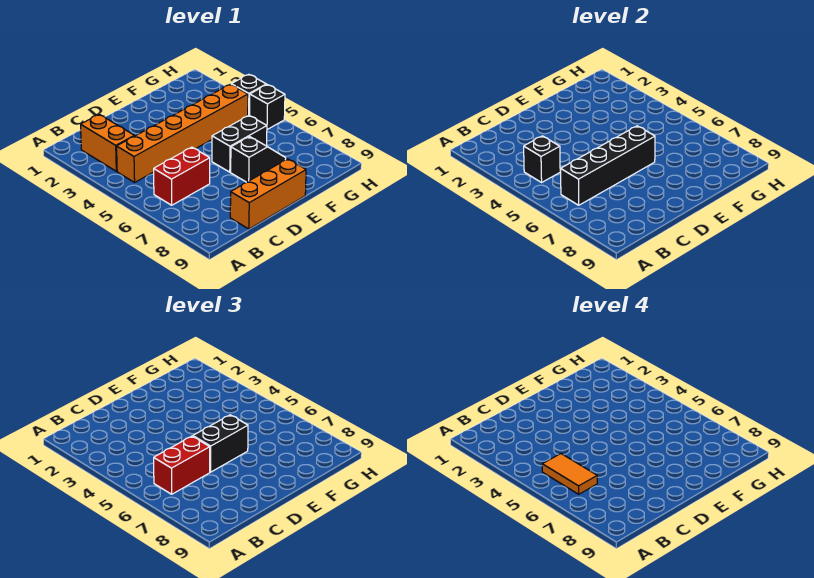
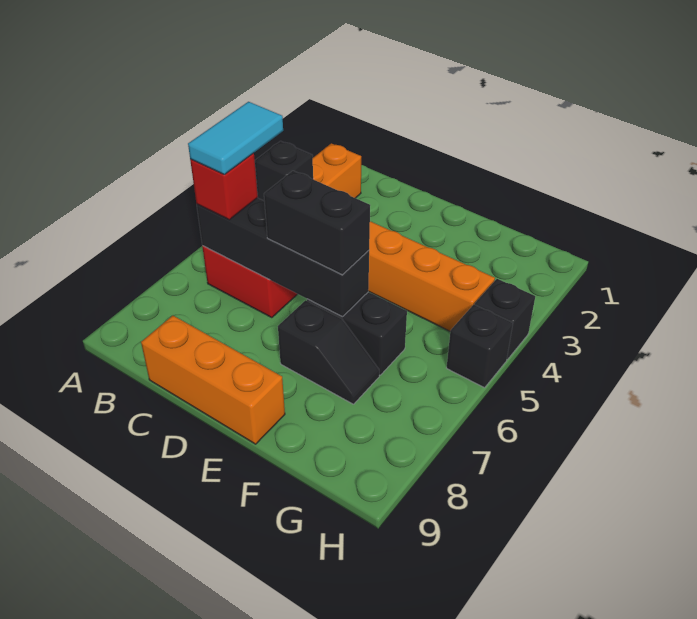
orange tile B5:B6 level 4 -> cyan tile B5:B6 level 4
red brick B6:C6 level 3 -> red brick B6 level 3

